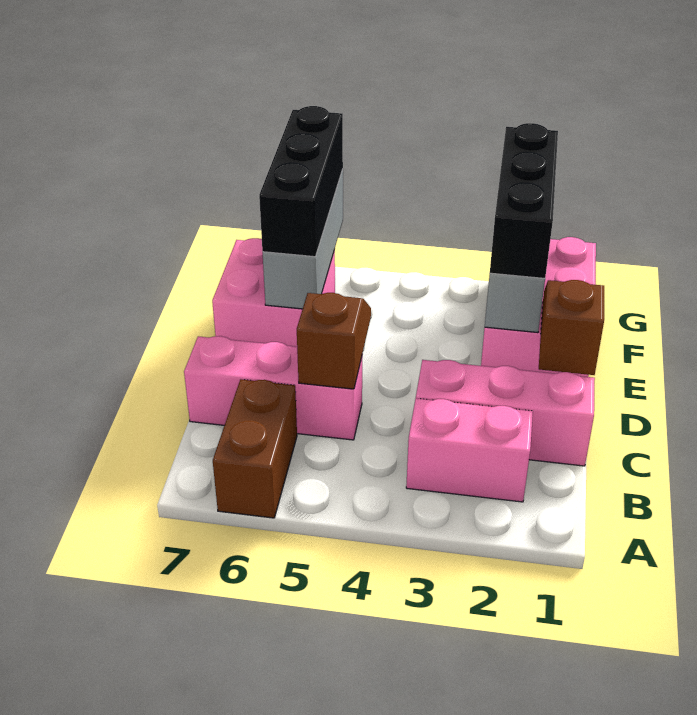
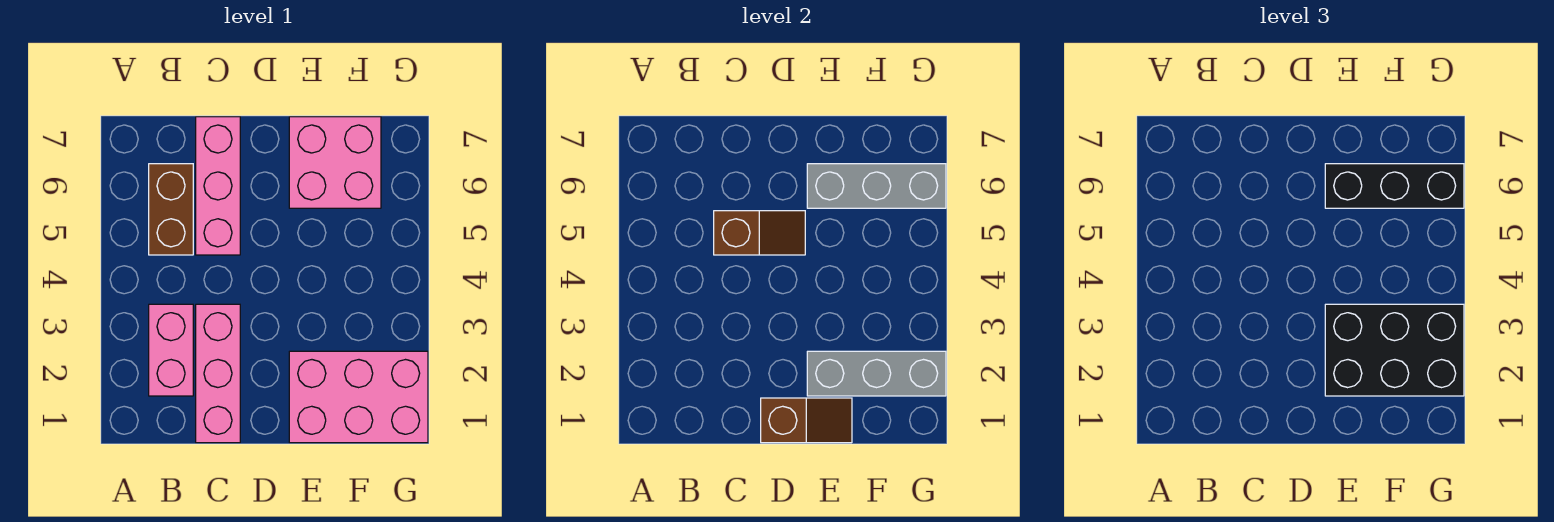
brown brick A6:B6 level 1 -> brown brick B5:B6 level 1
black brick E2:G2 level 3 -> black brick E2:G3 level 3

